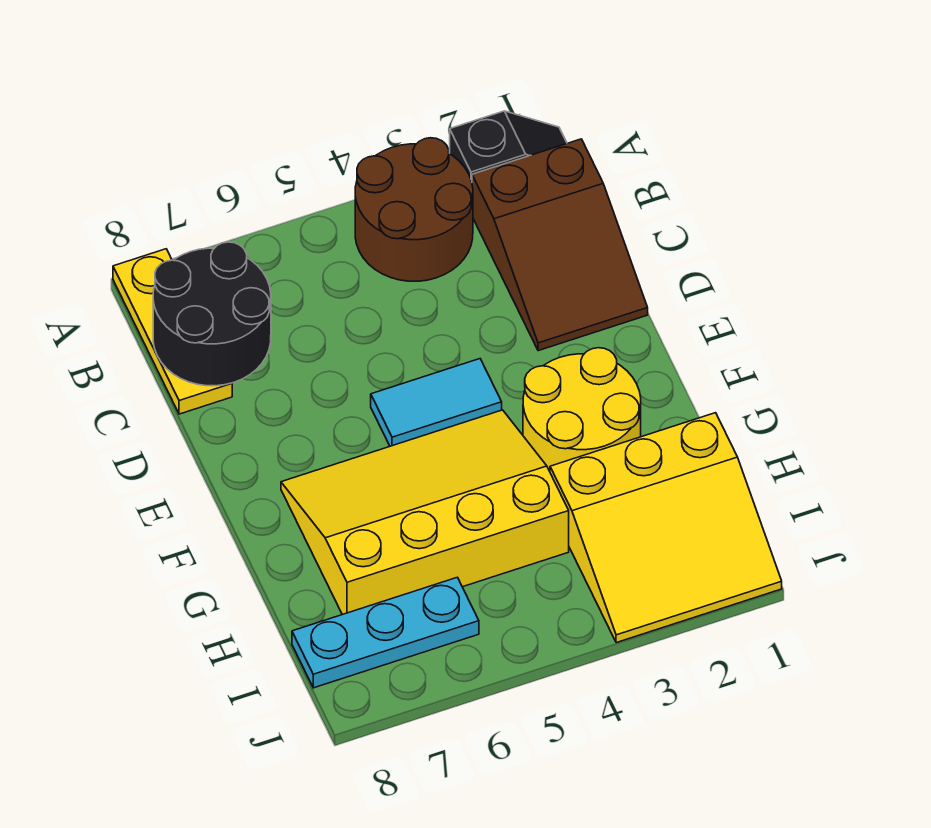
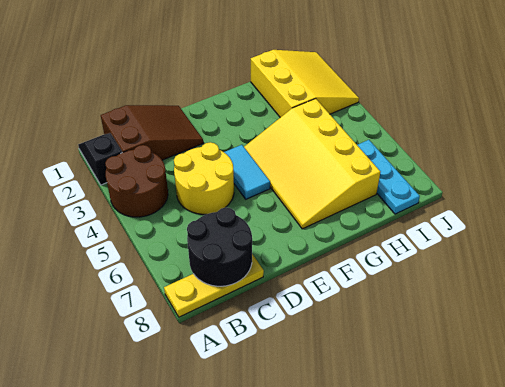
yellow round brick F2:G3 level 1 -> yellow round brick C4:D5 level 1

